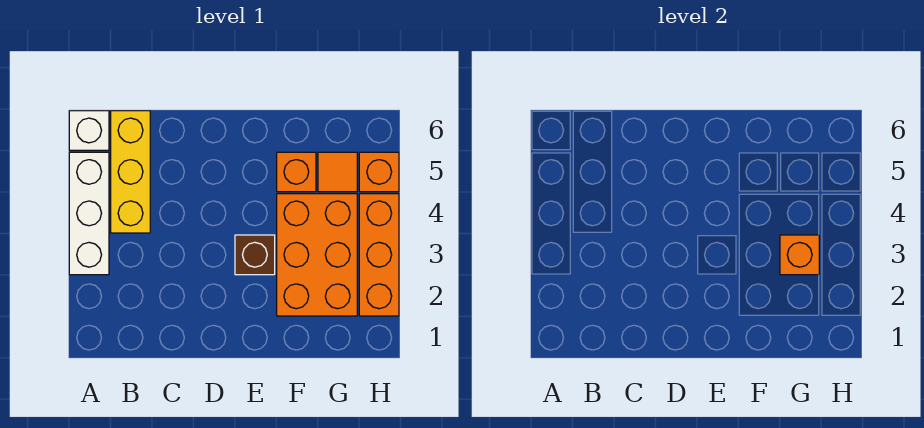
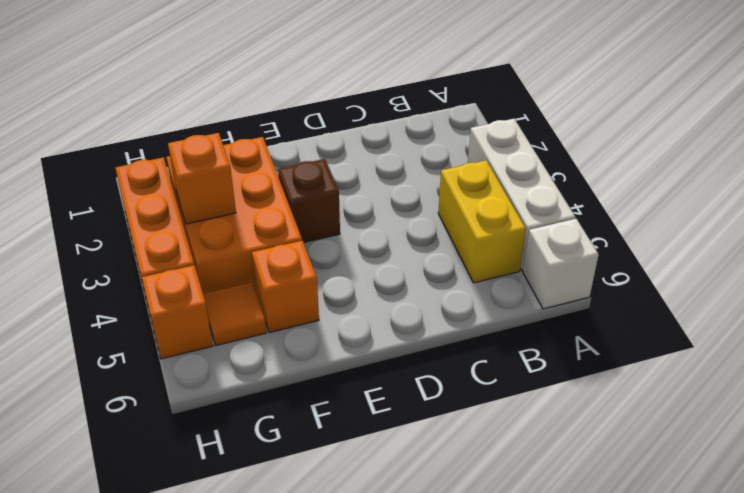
yellow brick B4:B6 level 1 -> yellow brick B4:B5 level 1

